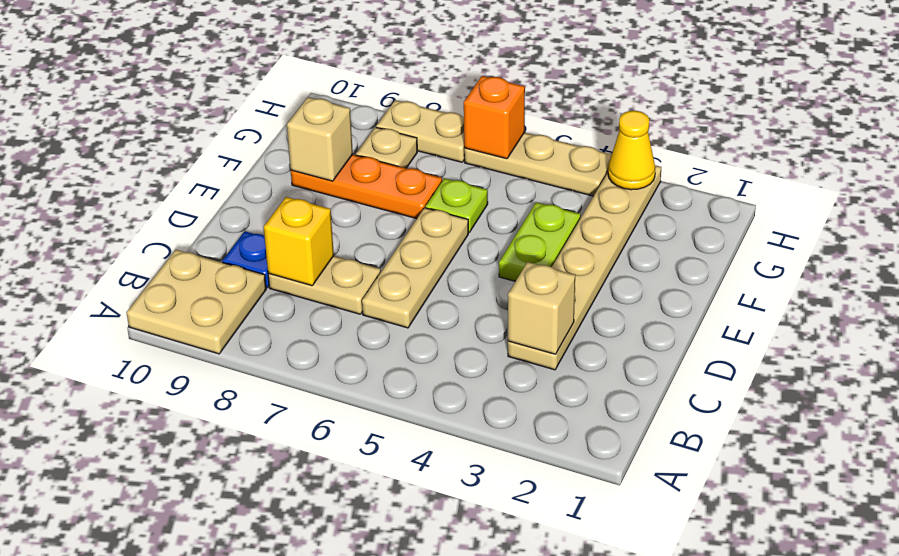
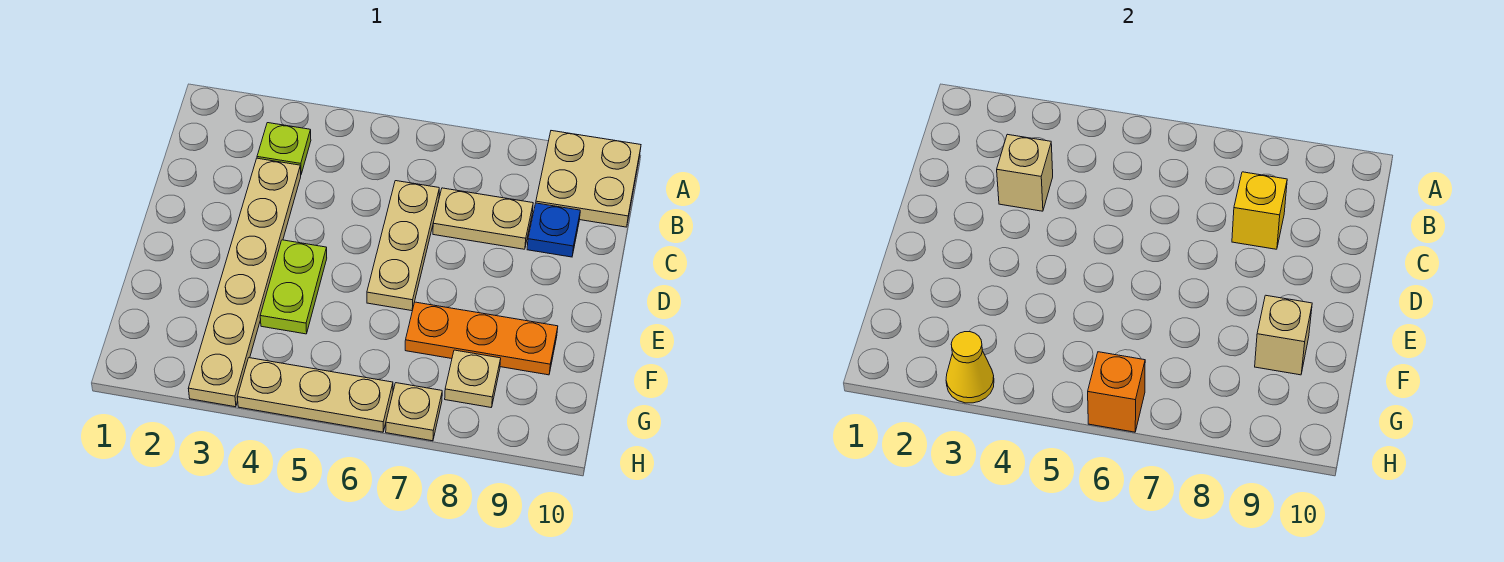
lime plate F6 level 1 -> lime plate B3 level 1
tan plate H7:H8 level 1 -> tan plate H7 level 1

